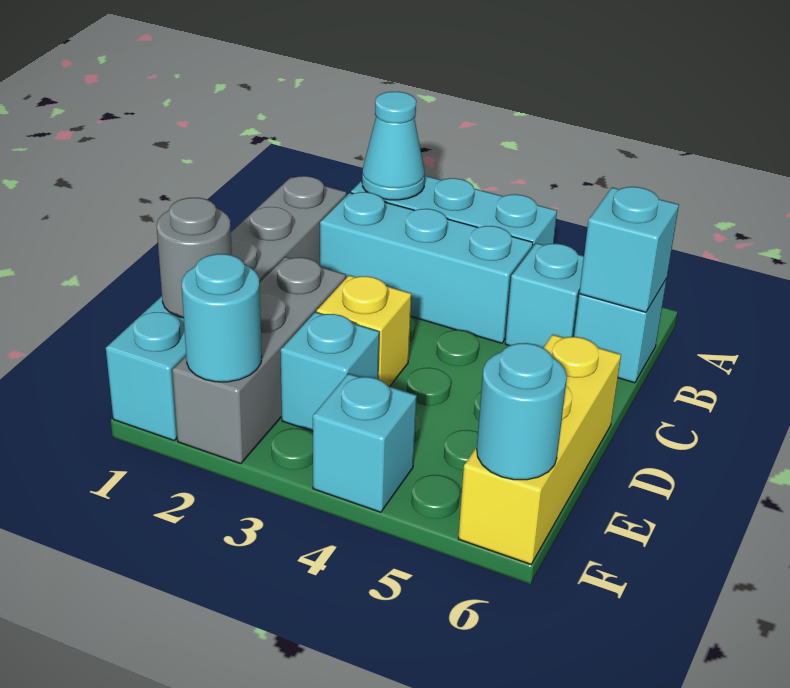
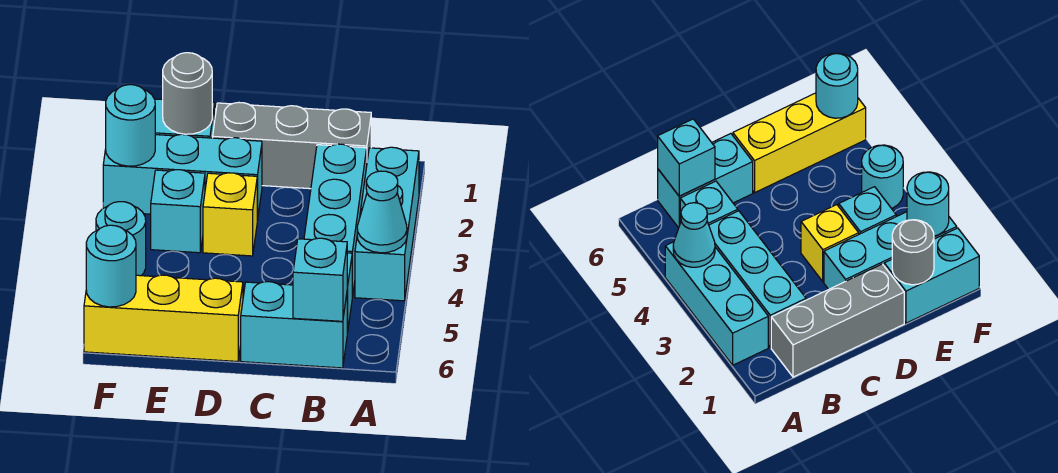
cyan cone A2 level 2 -> cyan cone A4 level 2
cyan brick B6 level 1 -> cyan brick B6:C6 level 1
grey brick D2:F2 level 1 -> cyan brick D2:F2 level 1
cyan brick F4 level 1 -> cyan round brick F4 level 1

